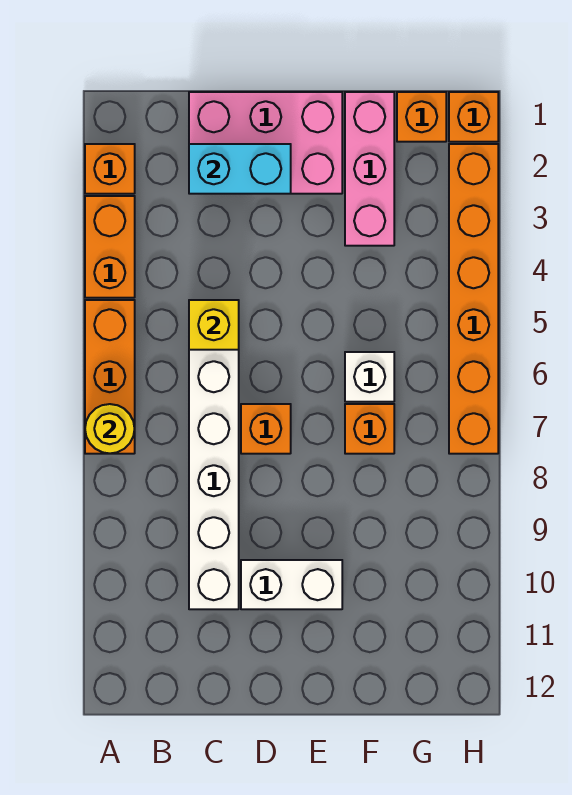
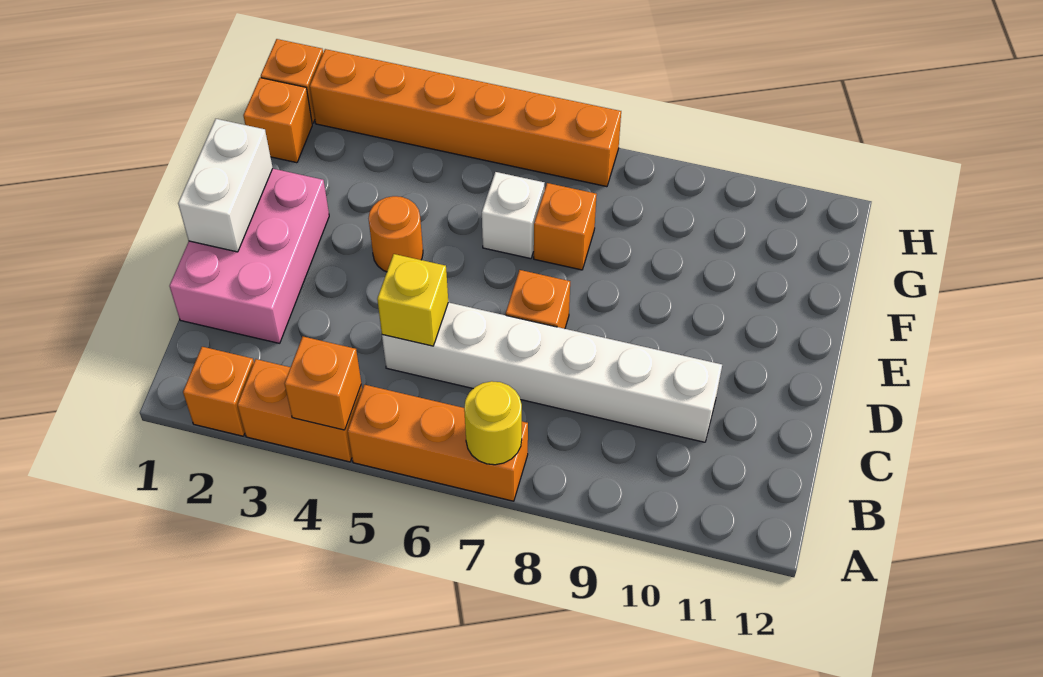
none -> orange brick A4 level 2
cyan brick C2:D2 level 2 -> none
white brick D10:E10 level 1 -> white brick D1:E1 level 2
none -> orange round brick E4 level 1
pink brick F1:F3 level 1 -> none

